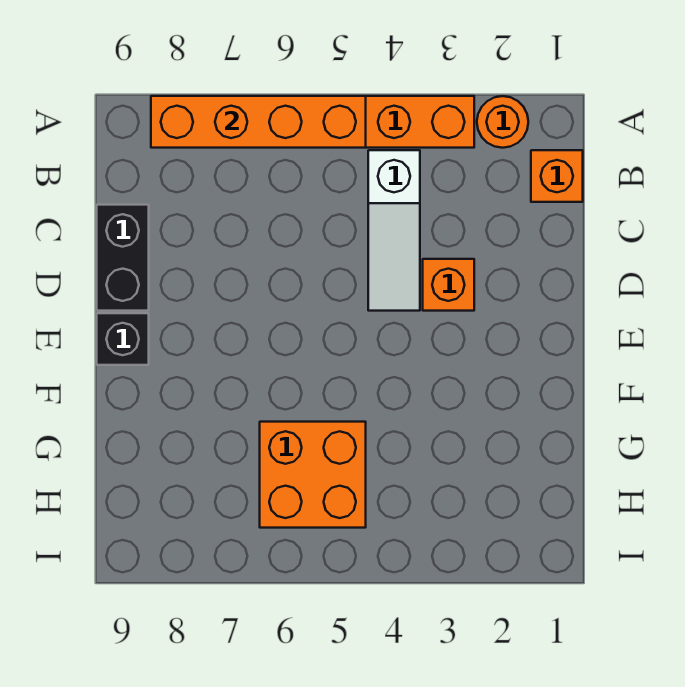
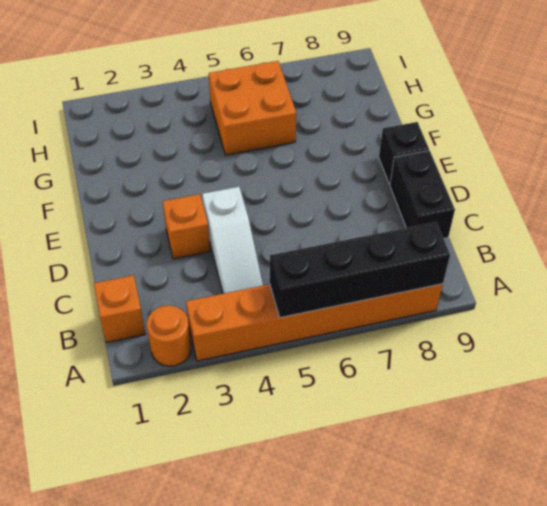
orange brick A5:A8 level 2 -> black brick A5:A8 level 2
white slope B4:D4 level 1 top B -> white slope B4:D4 level 1 top D

